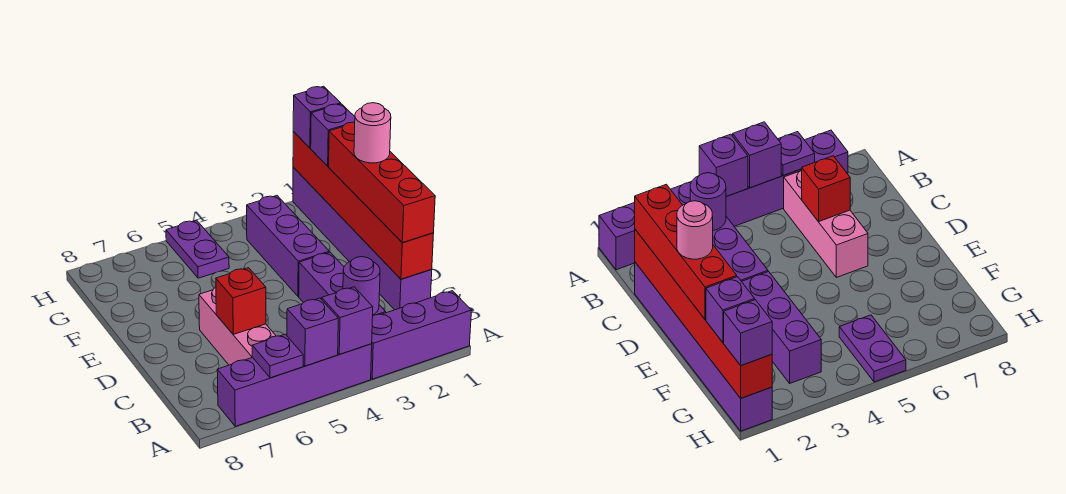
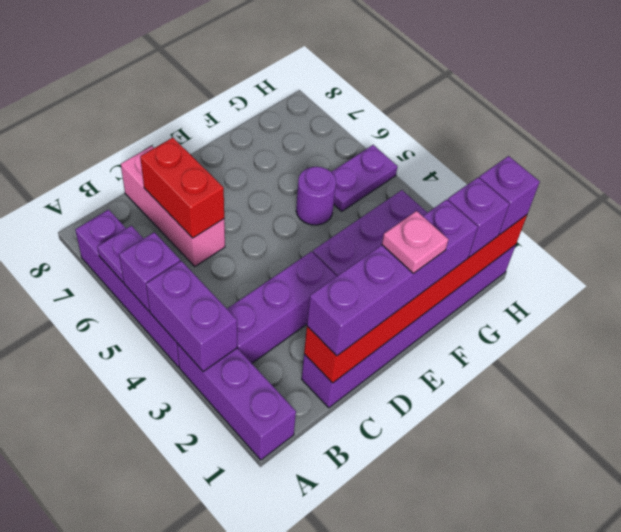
purple brick A4 level 2 -> purple brick A3:A4 level 2
purple round brick B3 level 2 -> purple round brick F5 level 1
pink brick B6:D6 level 1 -> pink brick C6:C8 level 1
red brick C1:F1 level 3 -> purple brick C1:F1 level 3
red brick C6 level 2 -> red brick C6:C7 level 2
pink round brick E1 level 4 -> pink plate E1 level 4

